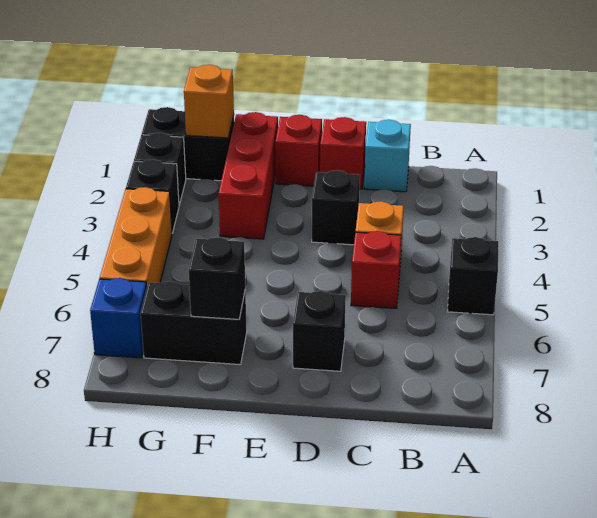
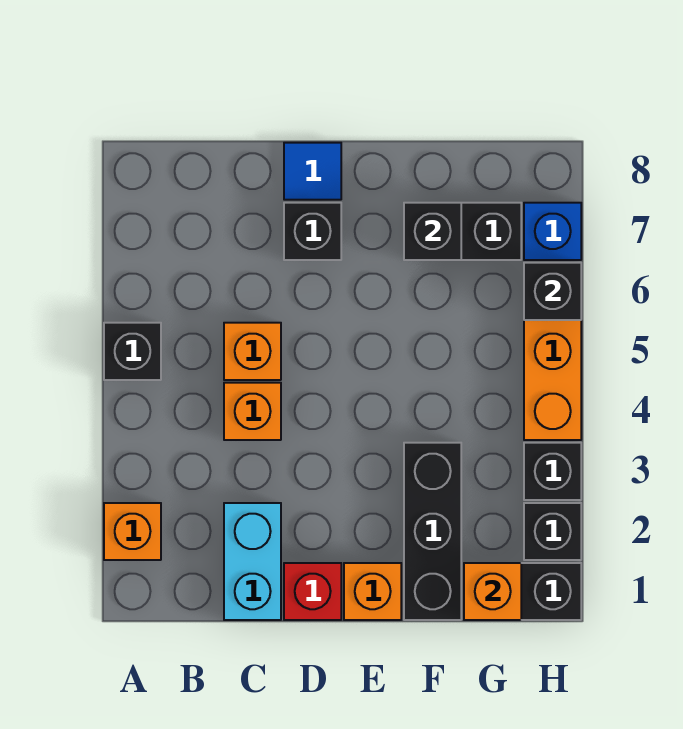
none -> orange brick A2 level 1
cyan brick C1 level 1 -> cyan brick C1:C2 level 1
red brick C5 level 1 -> orange brick C5 level 1
black brick D3 level 1 -> black brick H6 level 2
none -> blue tile D8 level 1
red brick E1 level 1 -> orange brick E1 level 1
red brick F1:F3 level 1 -> black brick F1:F3 level 1

